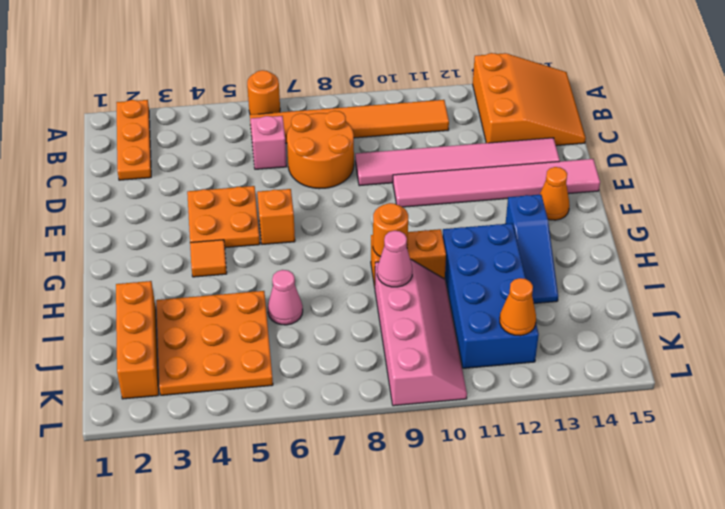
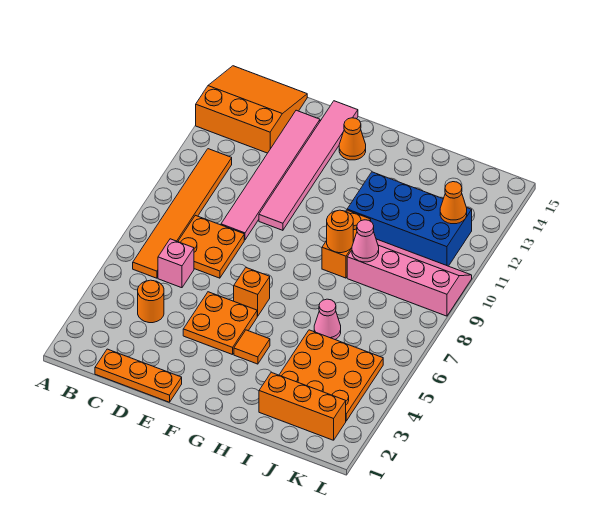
orange plate A2:C2 level 1 -> orange plate C1:E1 level 1
orange round brick A6 level 1 -> orange round brick C4 level 1
orange round brick C7:D8 level 1 -> orange plate C7:D8 level 1
blue slope G13:I13 level 1 top G -> none

